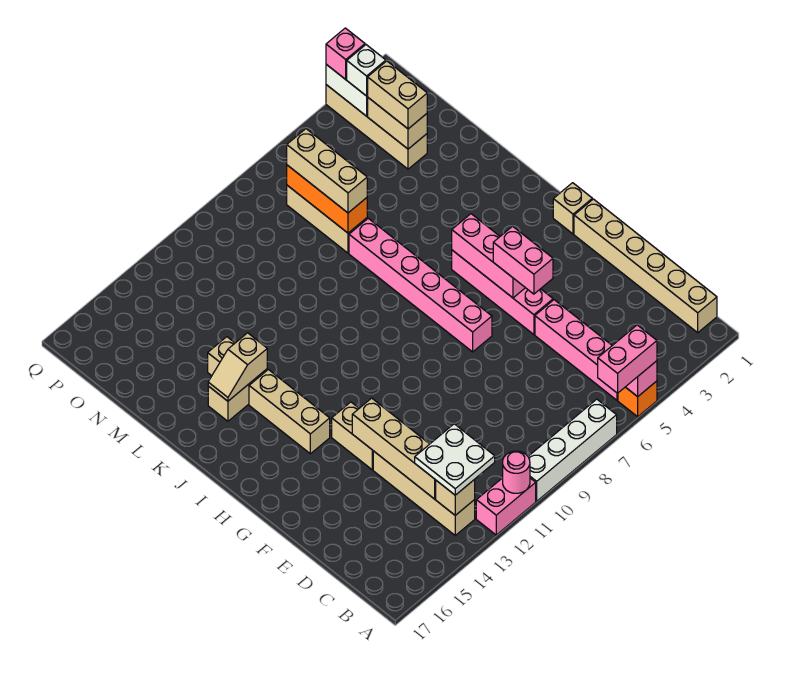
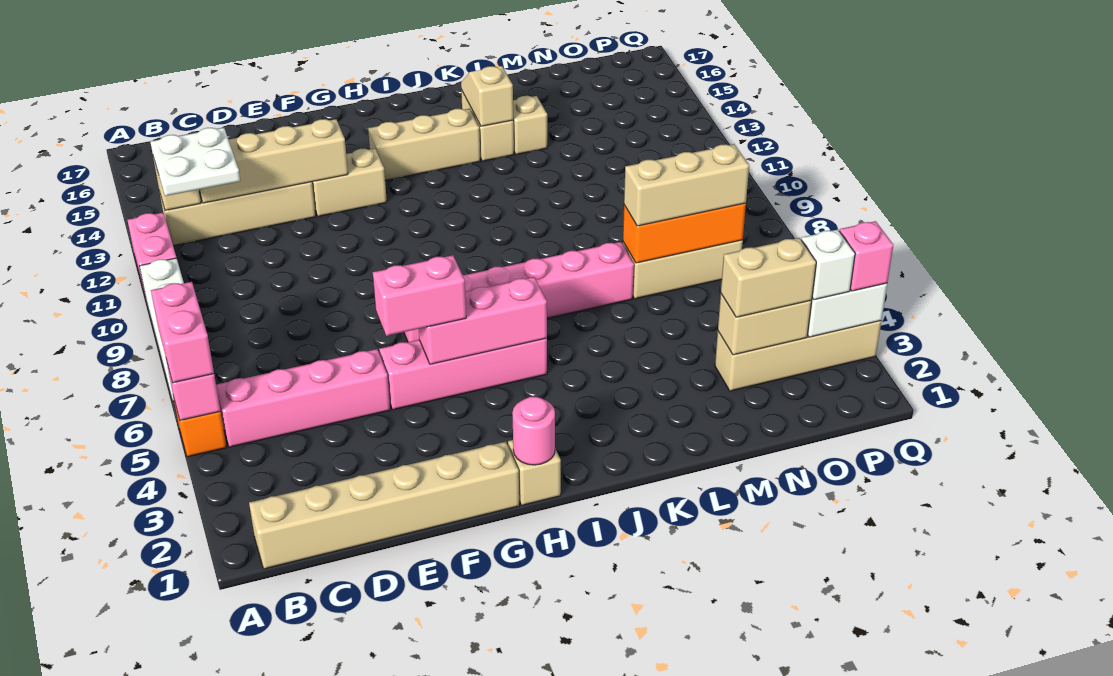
pink round brick A11 level 2 -> pink round brick H1 level 2

